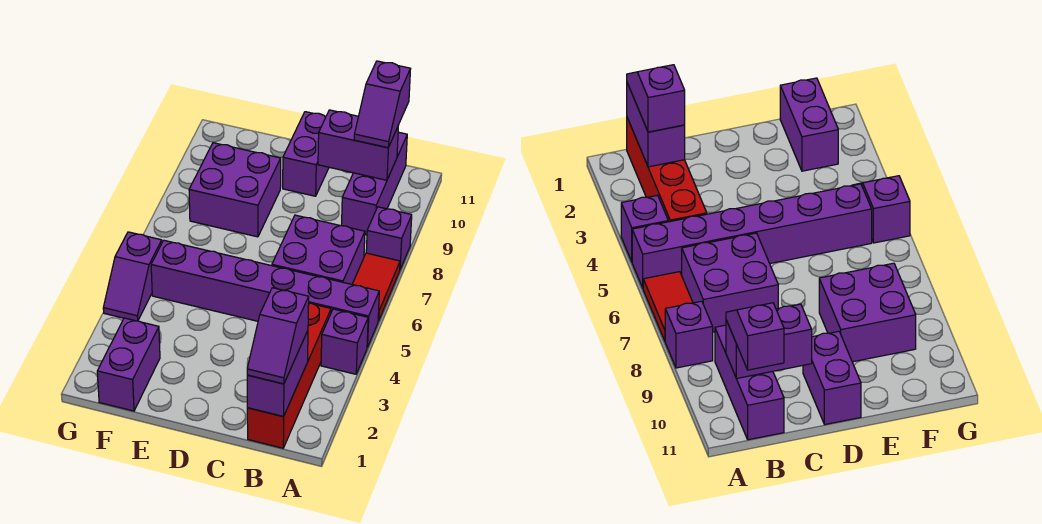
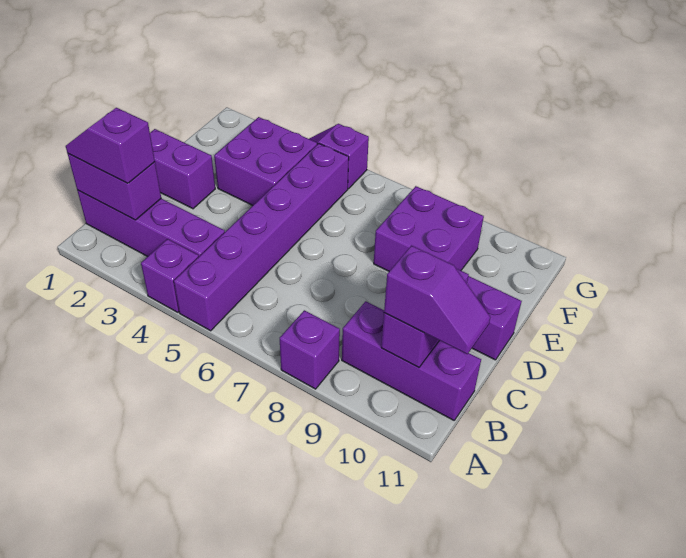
red tile A6:A7 level 1 -> none
red brick B1:B4 level 1 -> purple brick B1:B4 level 1
purple brick B6:C7 level 1 -> purple brick E3:F4 level 1
purple slope B10:B11 level 3 top 11 -> purple slope B10:B11 level 3 top 10
purple brick F1:F2 level 1 -> purple brick D1:D2 level 1

